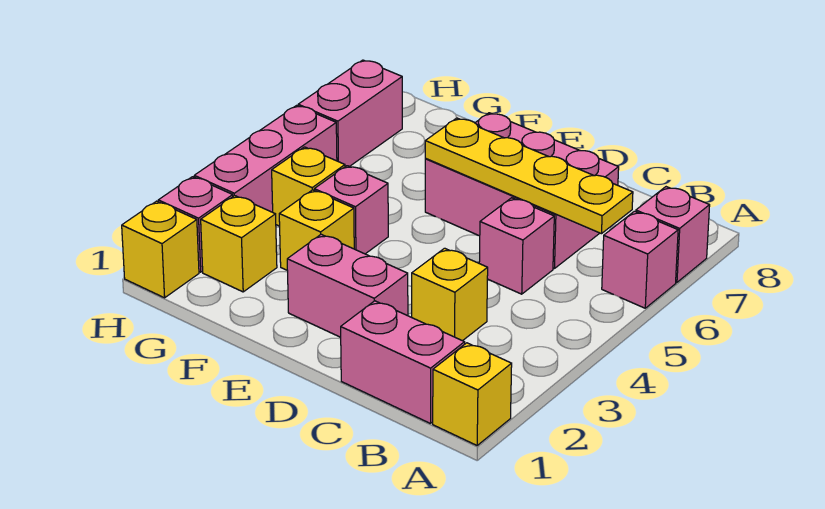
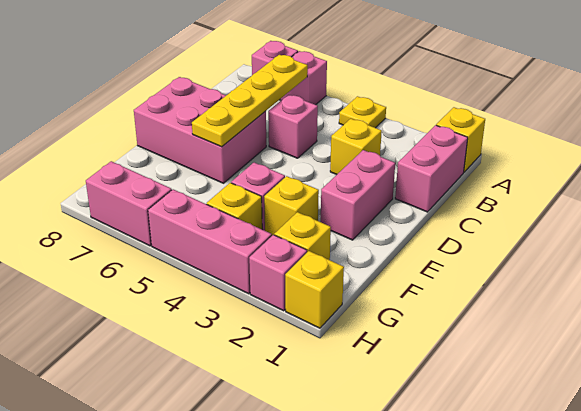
none -> yellow plate A4 level 1
pink brick C6:E7 level 1 -> pink brick D6:E8 level 1

